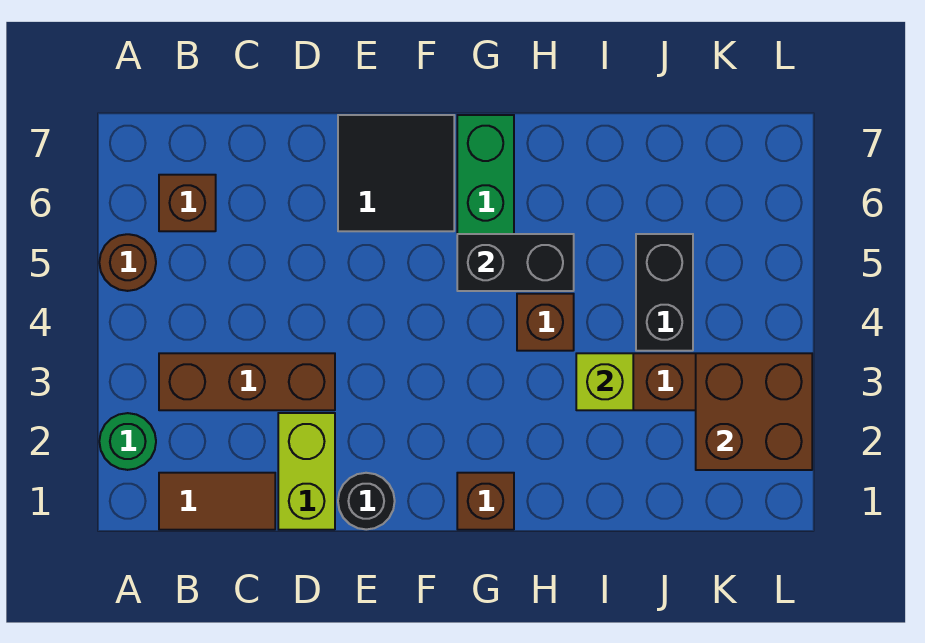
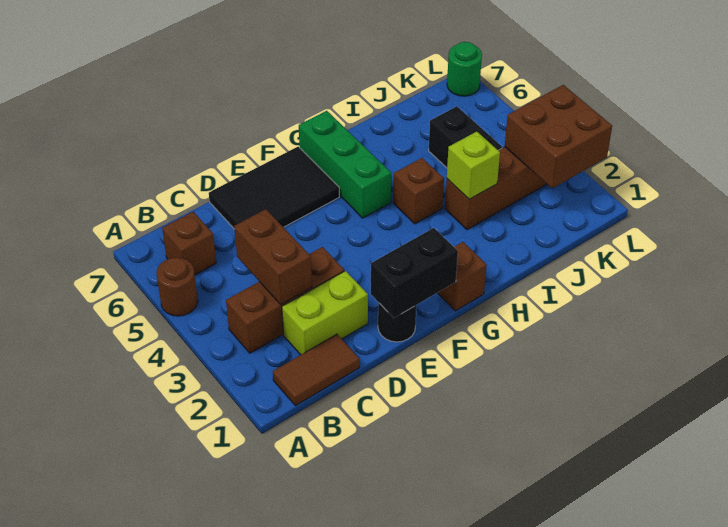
green round brick A2 level 1 -> green round brick L7 level 1
none -> brown brick C3:C4 level 2
lime brick D1:D2 level 1 -> lime brick C2:D2 level 1
black tile E6:F7 level 1 -> black tile D6:F7 level 1
black brick G5:H5 level 2 -> black brick E1:F1 level 2

